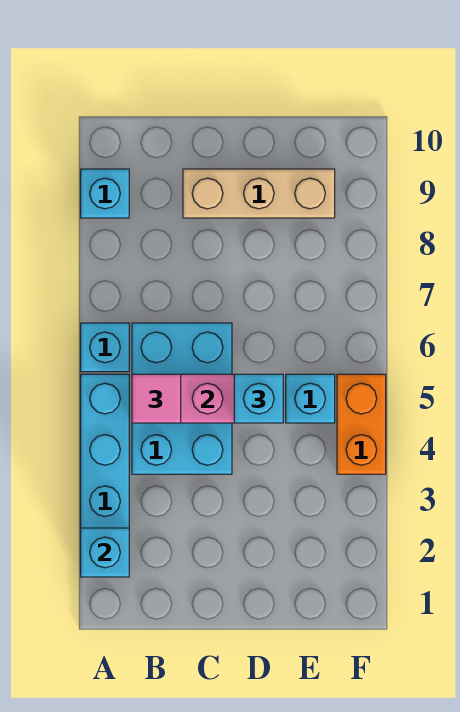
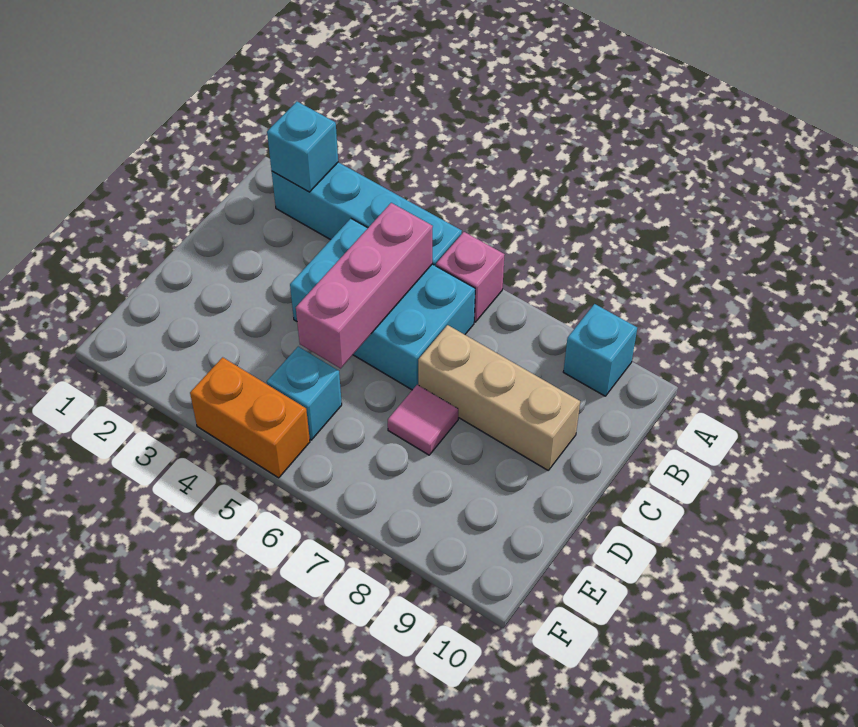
cyan brick A6 level 1 -> pink brick A6 level 1
pink tile B5 level 3 -> pink tile D7 level 1
tan brick C9:E9 level 1 -> tan brick C7:C9 level 1
cyan brick D5 level 3 -> none

